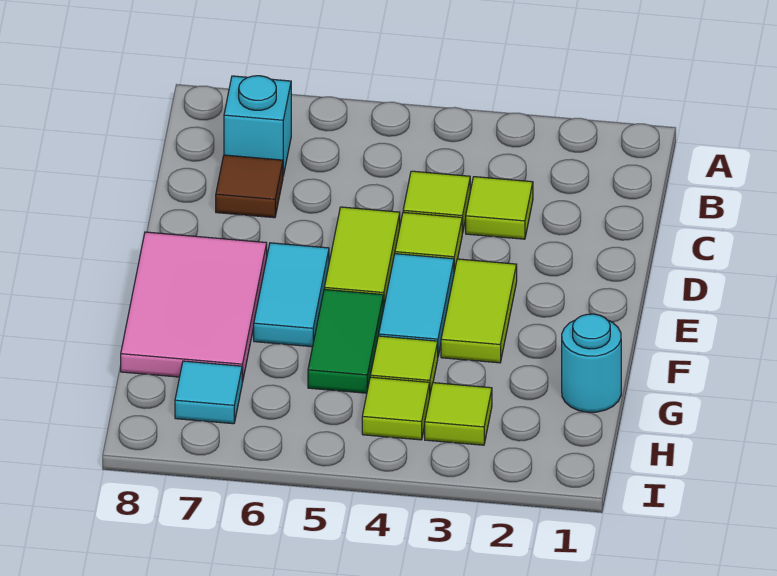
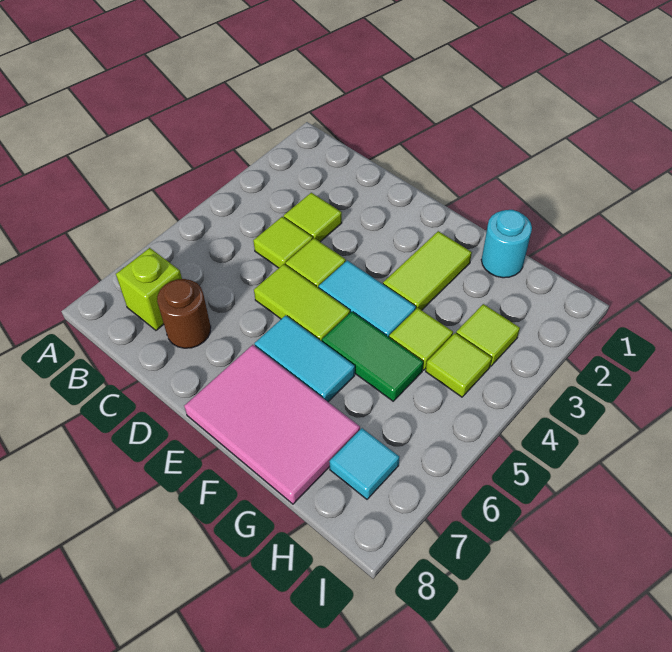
cyan brick B7 level 1 -> lime brick B7 level 1
brown tile C7 level 1 -> brown round brick C7 level 1
lime tile E3:F3 level 1 -> lime tile F2:F3 level 1

